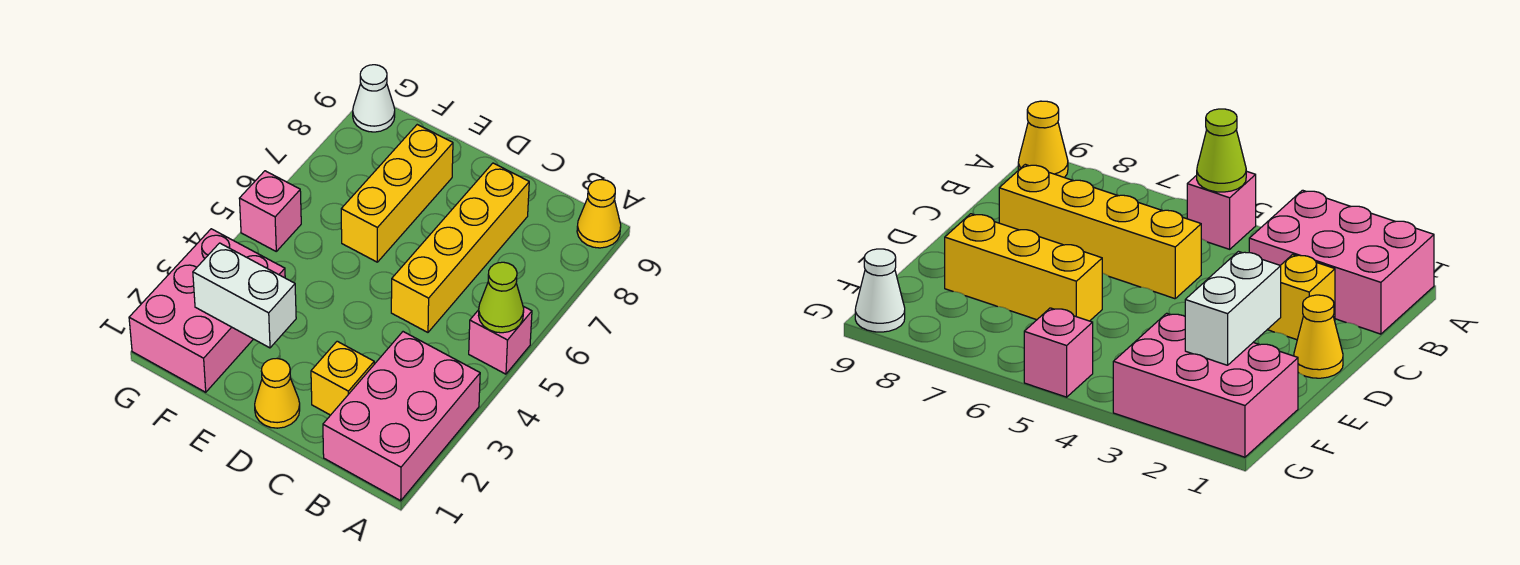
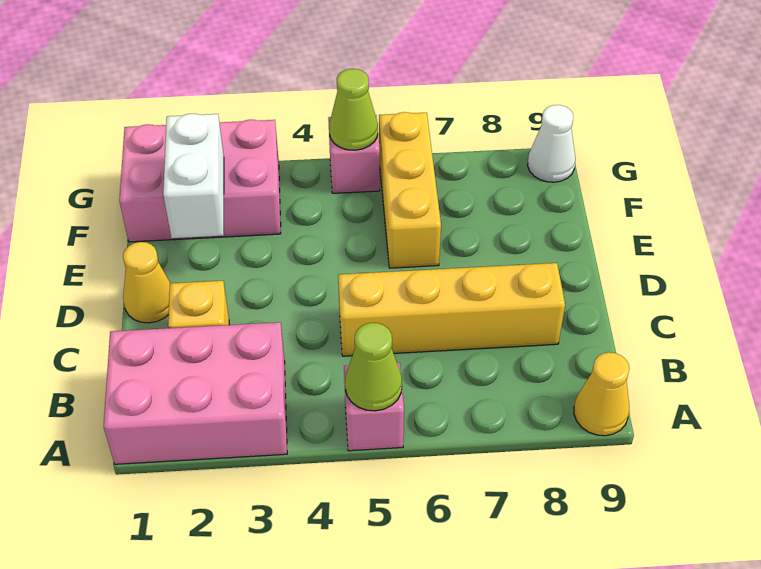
yellow brick E6:E8 level 1 -> yellow brick E6:G6 level 1
none -> lime cone G5 level 2

